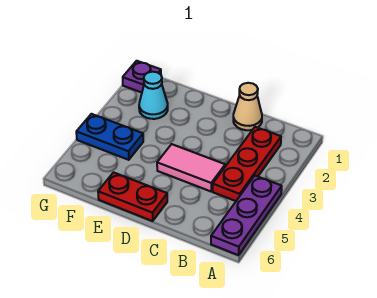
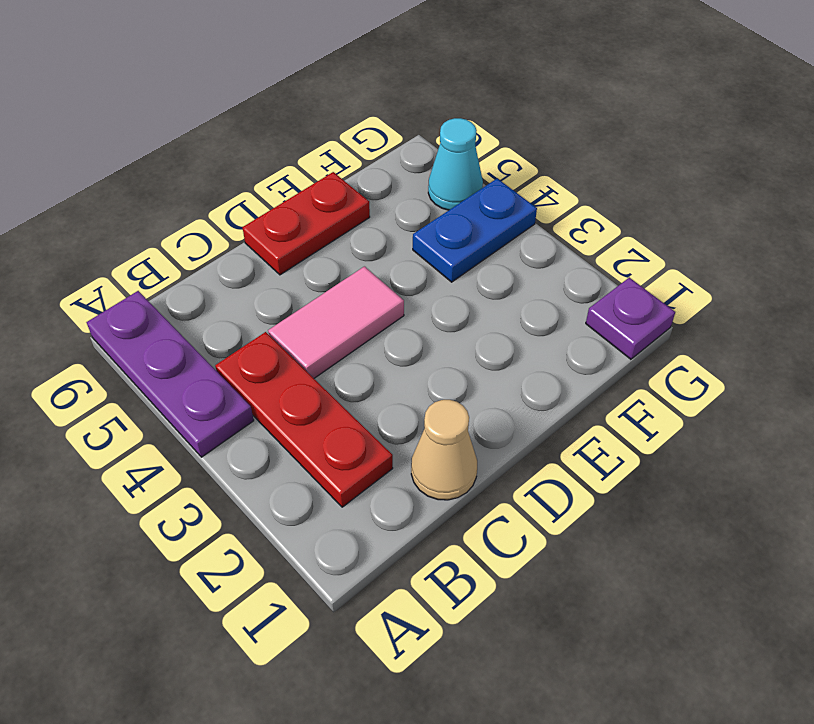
cyan cone F2 level 1 -> cyan cone G5 level 1

